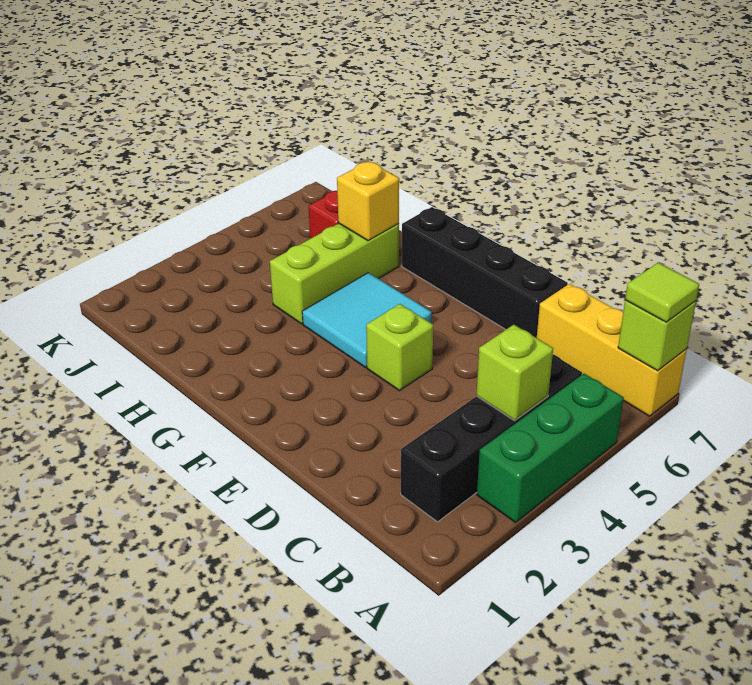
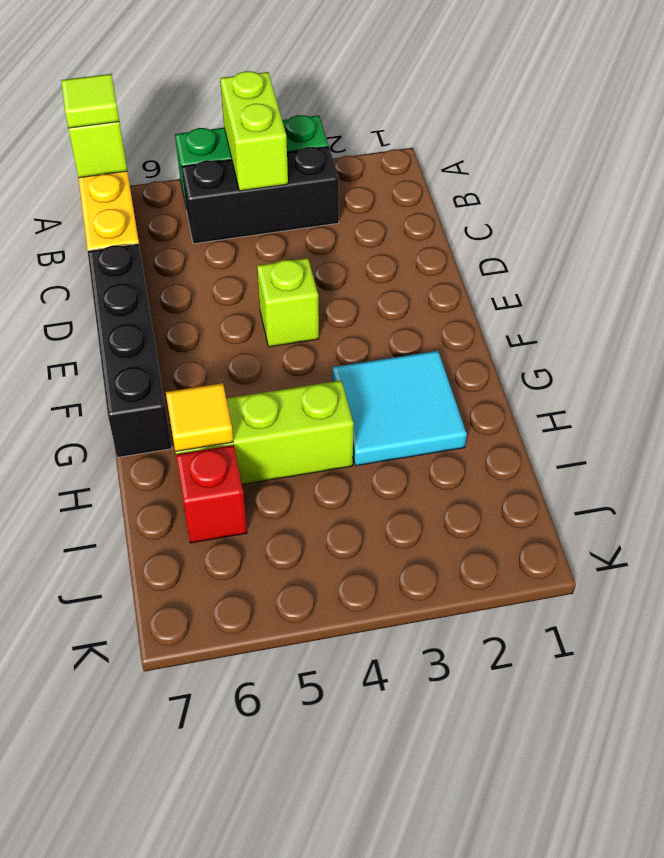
black brick B2:B5 level 1 -> black brick B3:B5 level 1
lime brick B4 level 2 -> lime brick A4:B4 level 2
cyan tile F4:G5 level 1 -> cyan tile G2:H3 level 1
yellow brick H6 level 2 -> yellow tile H6 level 2

